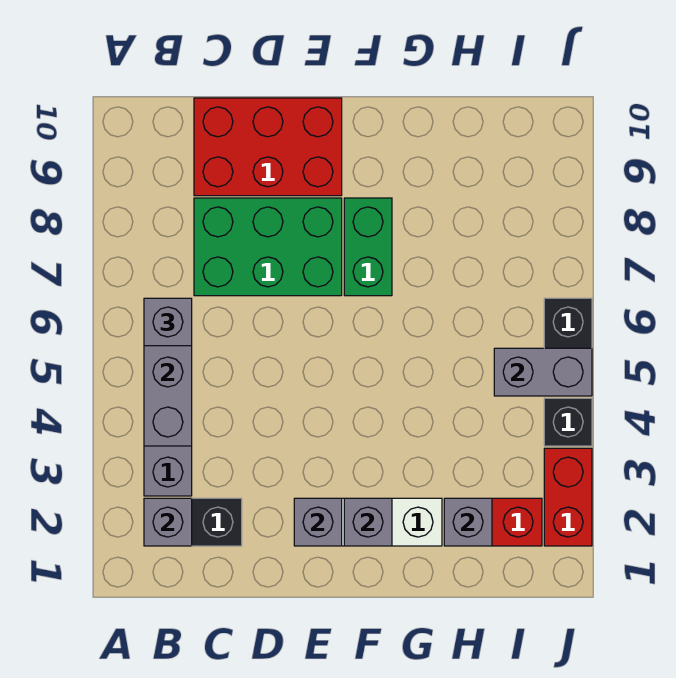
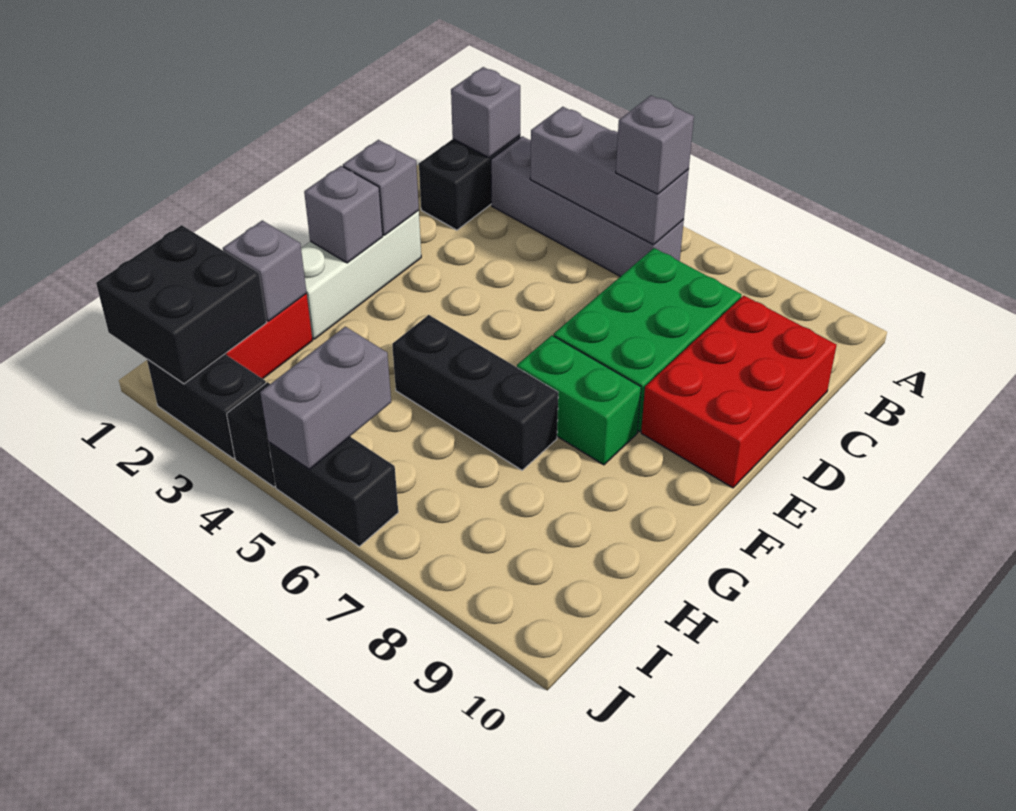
none -> black brick G5:G7 level 1
none -> black brick I1:J2 level 2
red brick J2:J3 level 1 -> black brick J2:J3 level 1

